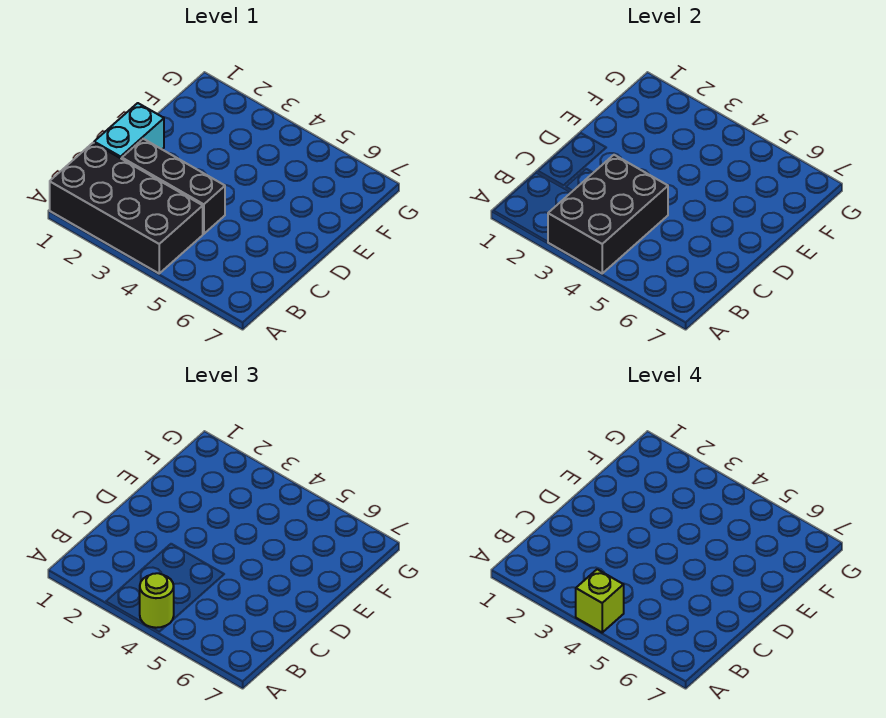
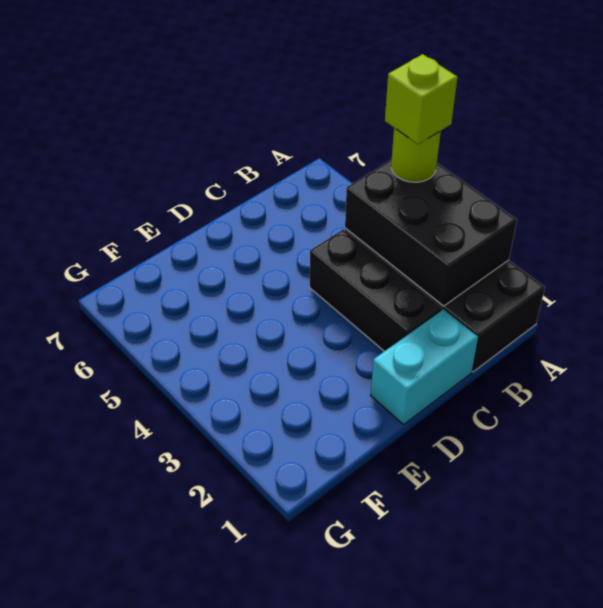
black brick A3:C4 level 2 -> black brick A2:B4 level 2

